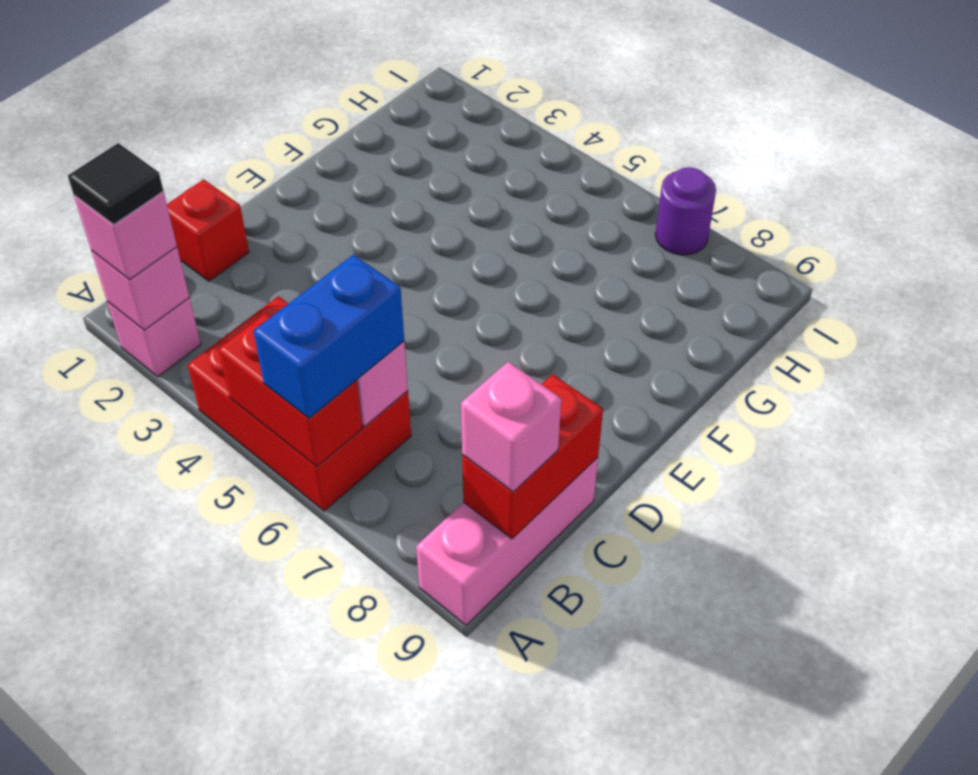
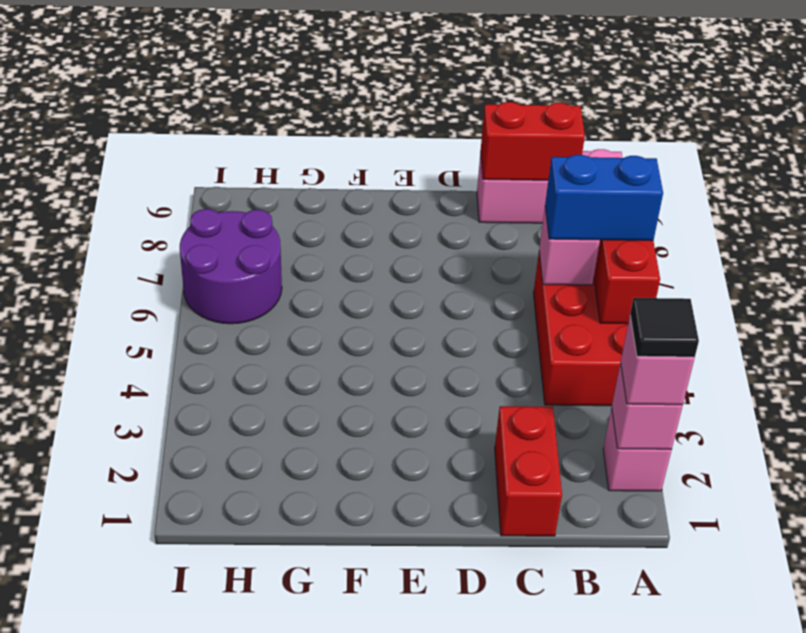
pink brick B9 level 3 -> none
red brick C1 level 1 -> red brick C1:C2 level 1
purple round brick I7 level 1 -> purple round brick H6:I7 level 1

